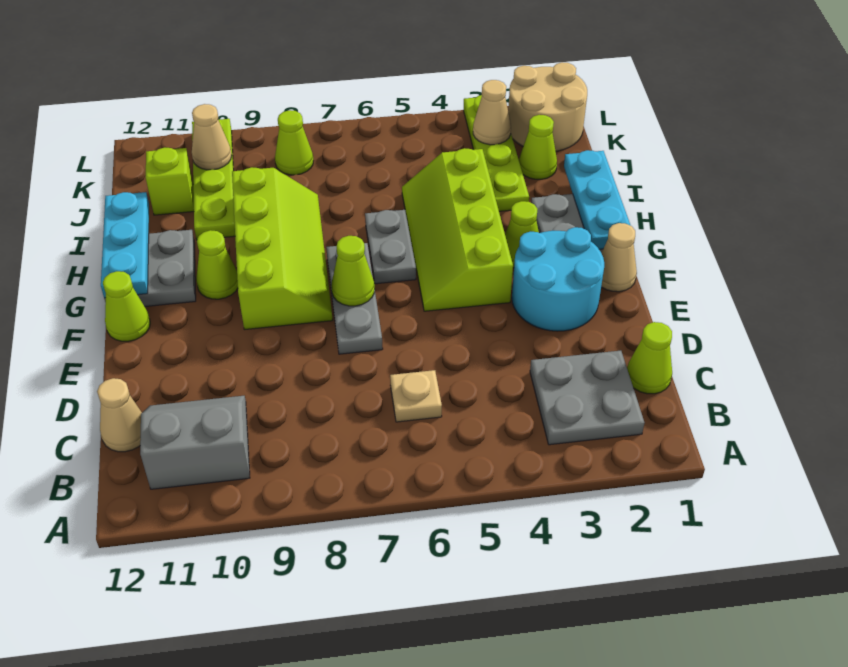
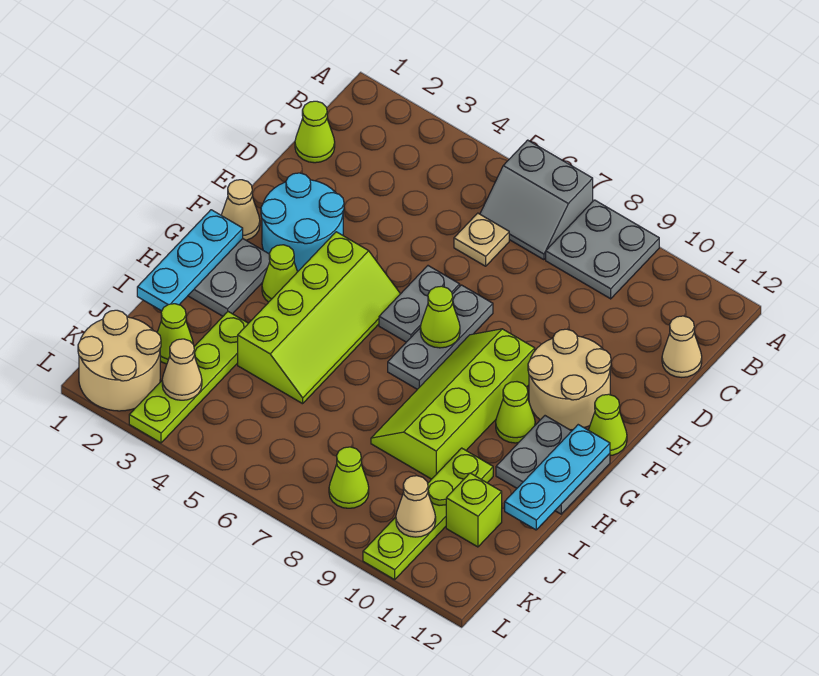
grey plate B2:C3 level 1 -> grey plate A8:B9 level 1
grey slope B10:C11 level 1 top B -> grey slope A6:B7 level 1 top A
none -> tan round brick E10:F11 level 1
grey plate G6:H6 level 1 -> grey plate E6:F6 level 1

